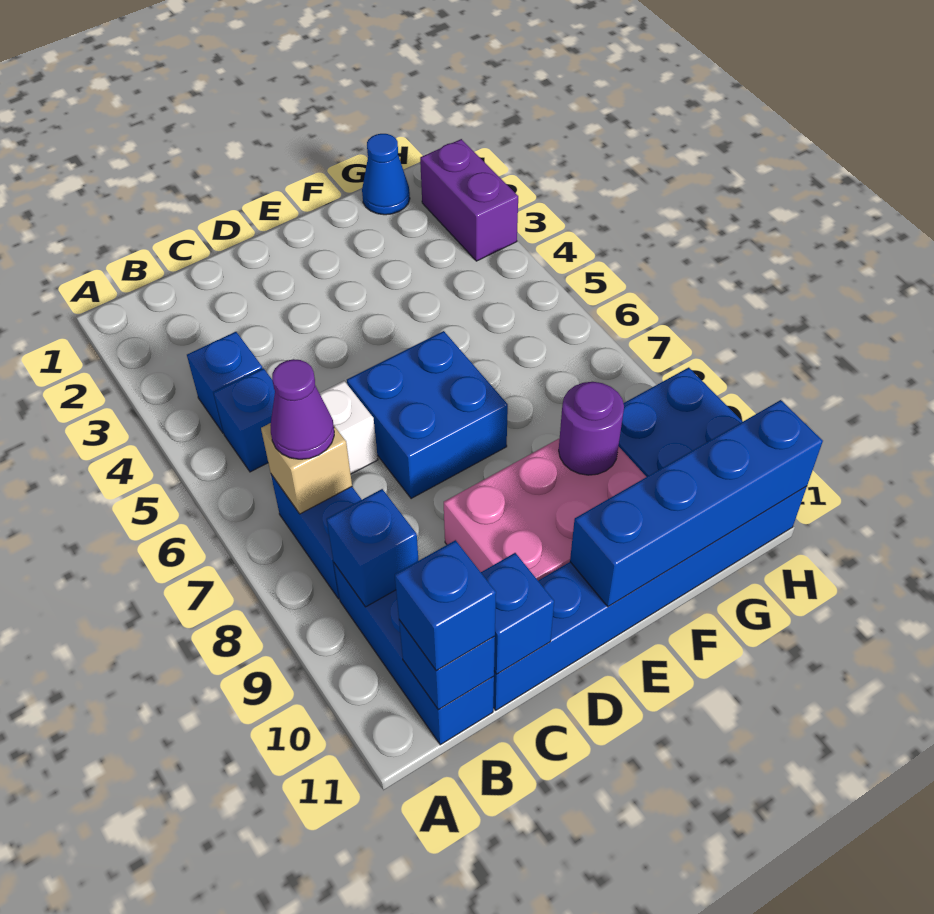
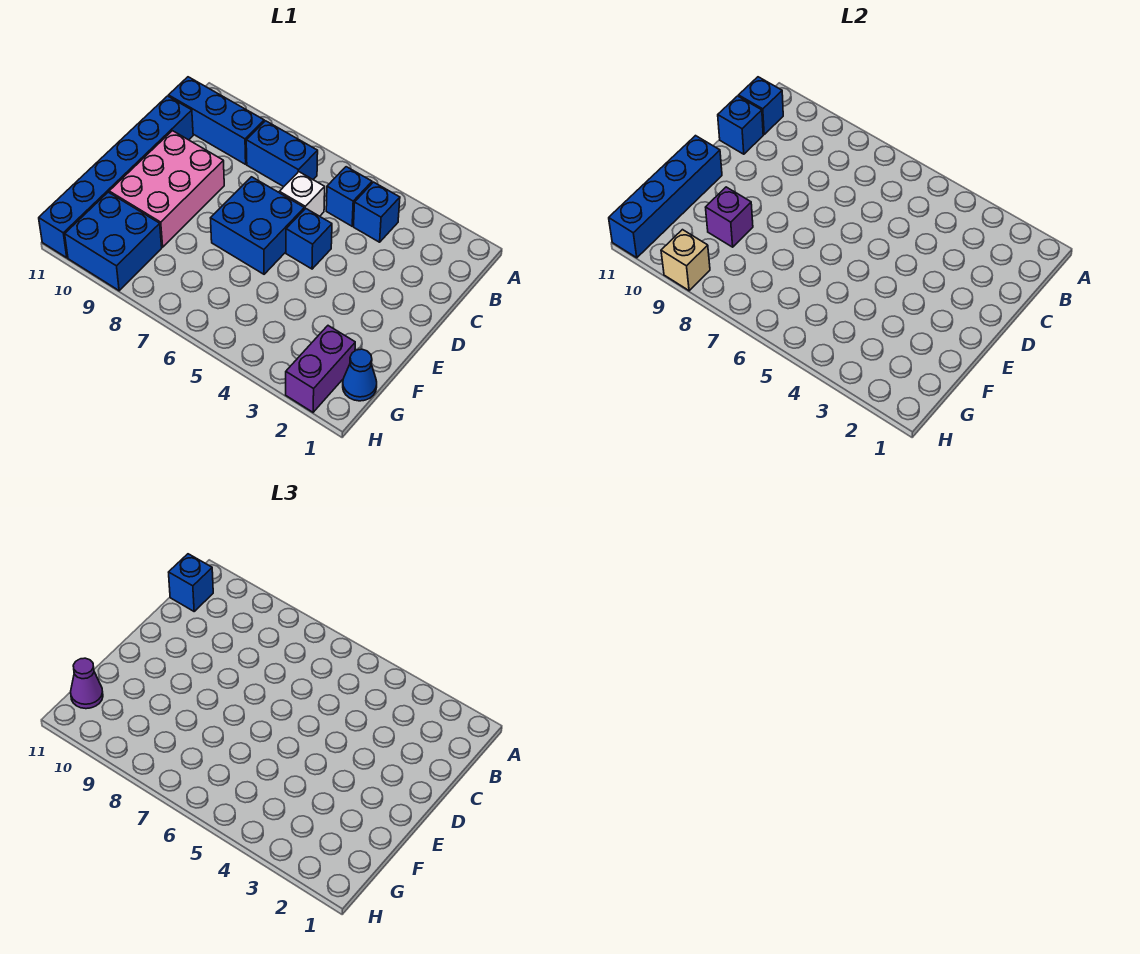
tan brick B7 level 2 -> tan brick H9 level 2
purple cone B7 level 3 -> purple cone G11 level 3
blue brick B9 level 2 -> blue brick D5 level 1
purple round brick F9 level 2 -> purple brick F9 level 2
purple brick H2:H3 level 1 -> purple brick G2:H2 level 1

